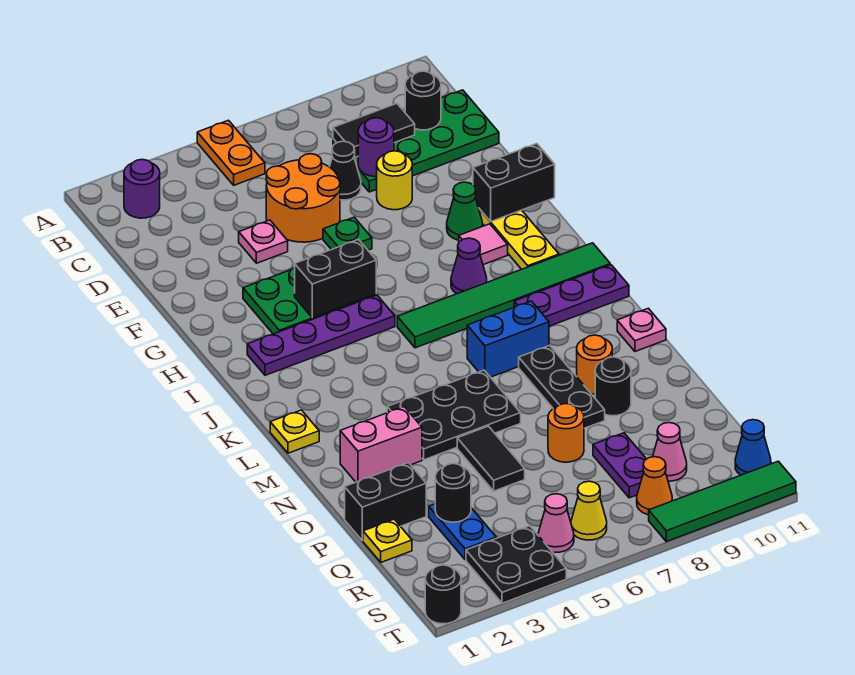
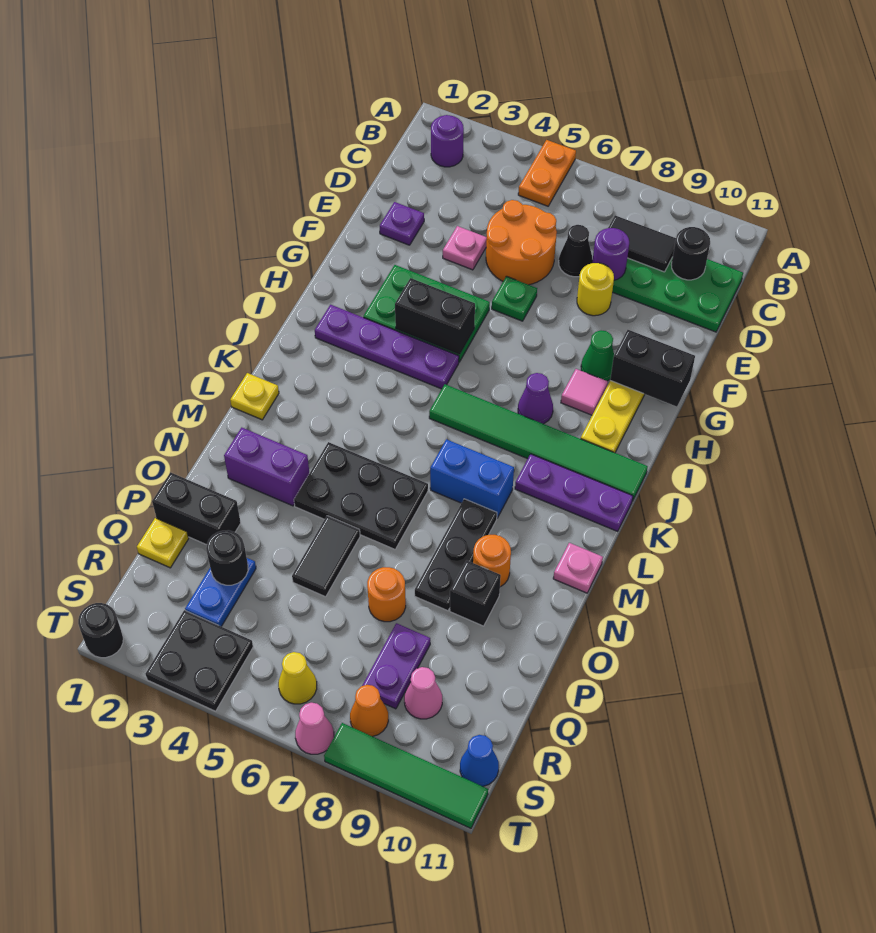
none -> purple plate E2 level 1
pink brick N2:N3 level 1 -> purple brick N2:N3 level 1
black round brick O9 level 1 -> black brick O9 level 1
pink cone S5 level 1 -> pink cone T7 level 1

